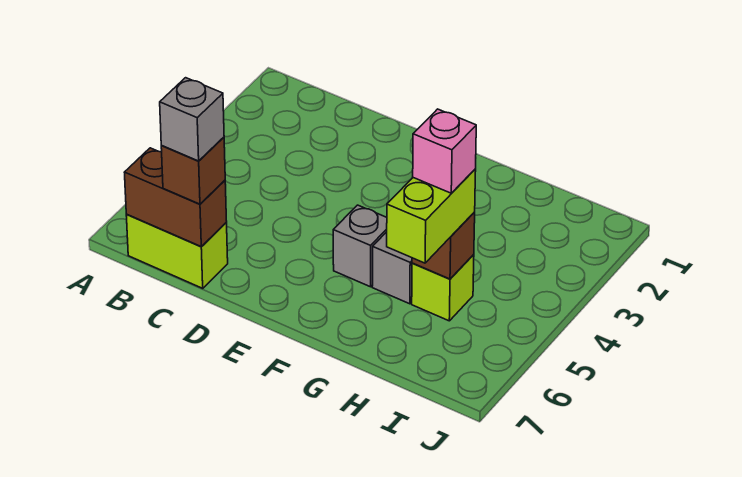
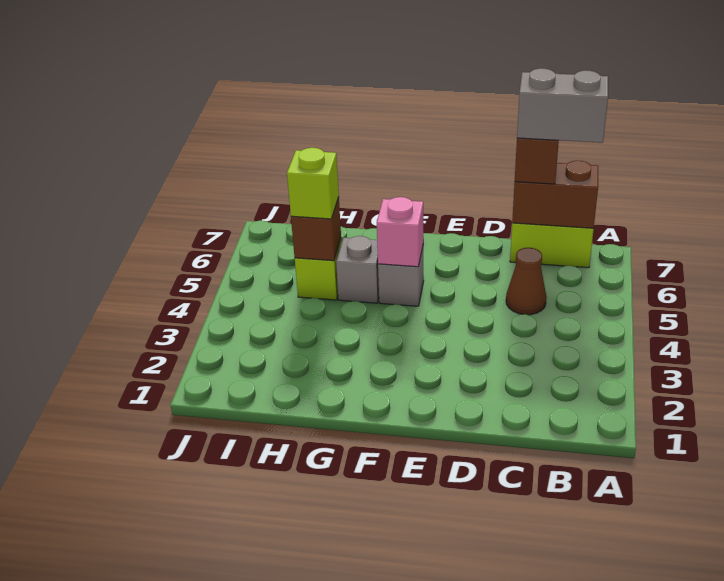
none -> brown cone C5 level 1
grey brick C7 level 4 -> grey brick B7:C7 level 4
lime brick H5:H6 level 3 -> lime brick H5 level 3
pink brick H5 level 4 -> pink brick F5 level 2

